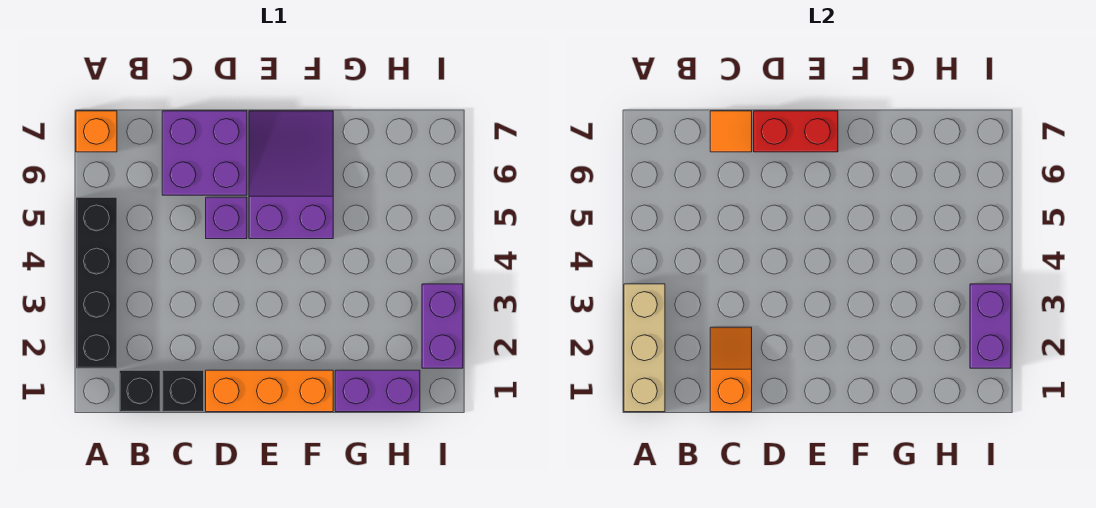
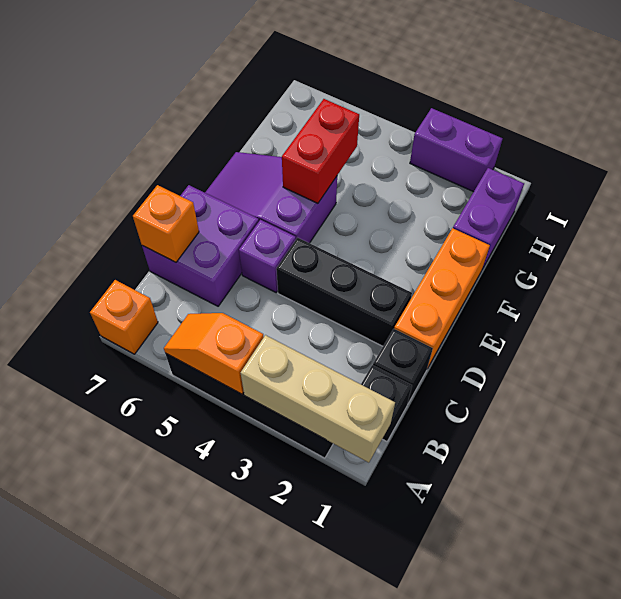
orange slope C1:C2 level 2 top 1 -> orange slope A4:A5 level 2 top 4
orange tile C7 level 2 -> orange brick C7 level 2
none -> black brick D2:D4 level 1
red brick D7:E7 level 2 -> red brick F5:G5 level 2
purple brick I2:I3 level 2 -> none

